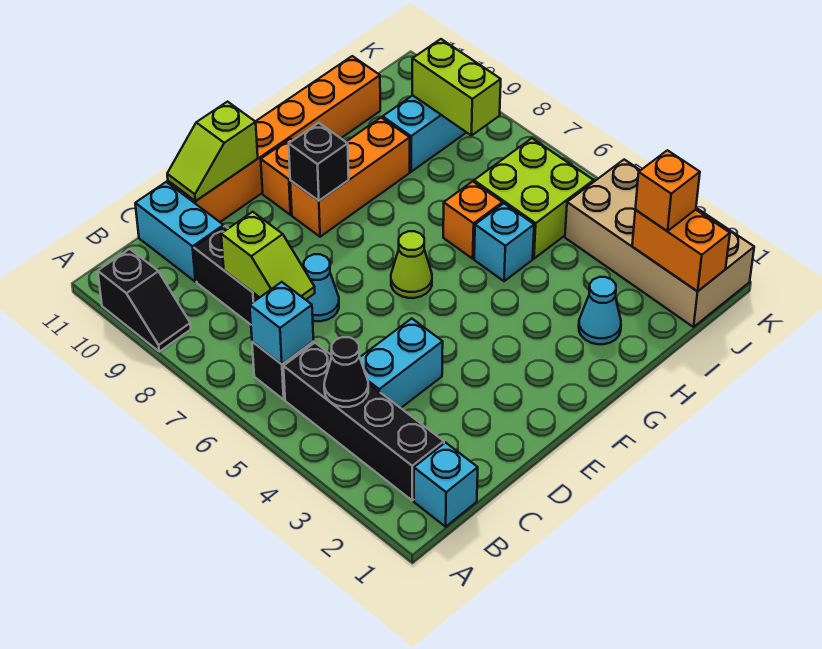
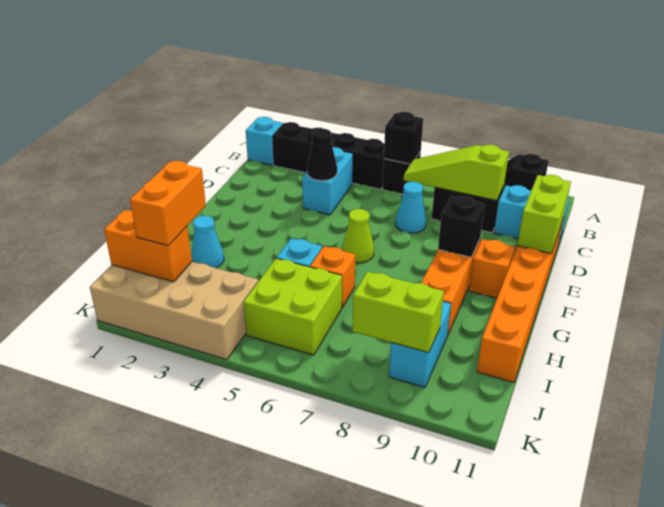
black cone B4 level 2 -> black cone D4 level 2
cyan brick B6 level 2 -> black brick B6 level 2
lime slope C7:C8 level 2 top 8 -> lime slope C7:C9 level 2 top 9
lime slope D11:E11 level 2 top E -> lime brick D11:E11 level 2
orange brick J2 level 3 -> orange brick I2:J2 level 3

